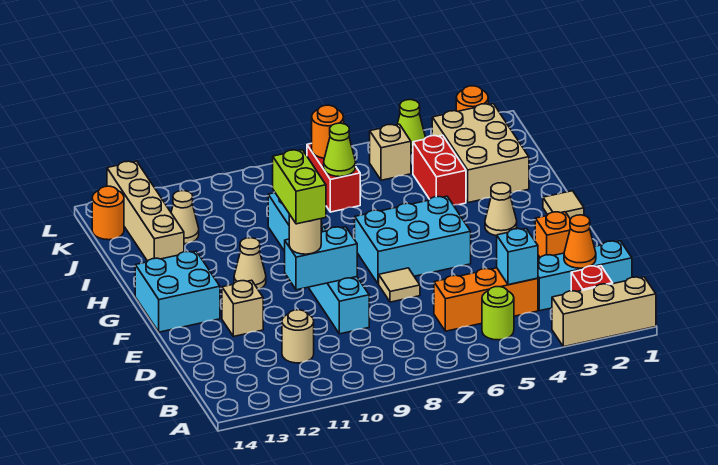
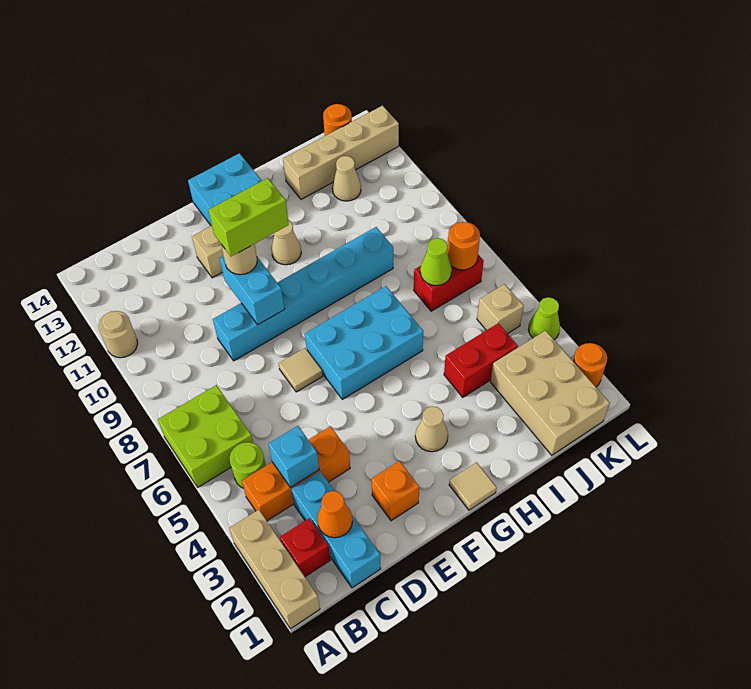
none -> lime brick A6:B7 level 1
orange brick C4:C6 level 1 -> orange brick B4:D4 level 1
tan round brick C11 level 1 -> tan round brick A11 level 1
cyan brick F5:G7 level 1 -> cyan brick F6:H7 level 1
tan brick I2:K3 level 1 -> tan brick J1:K3 level 1

